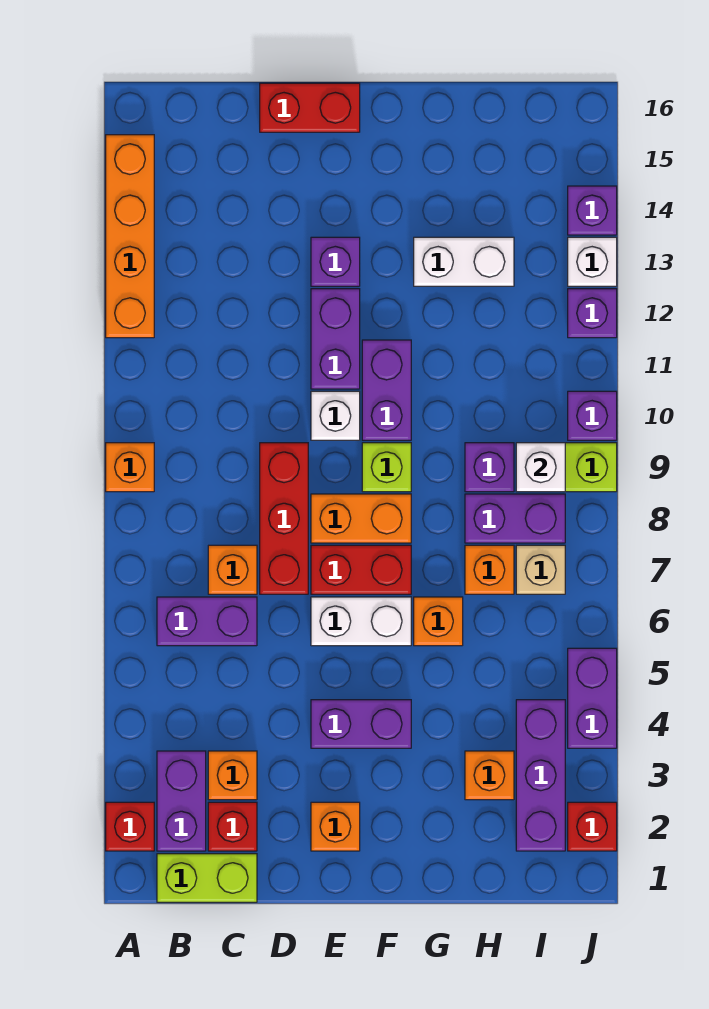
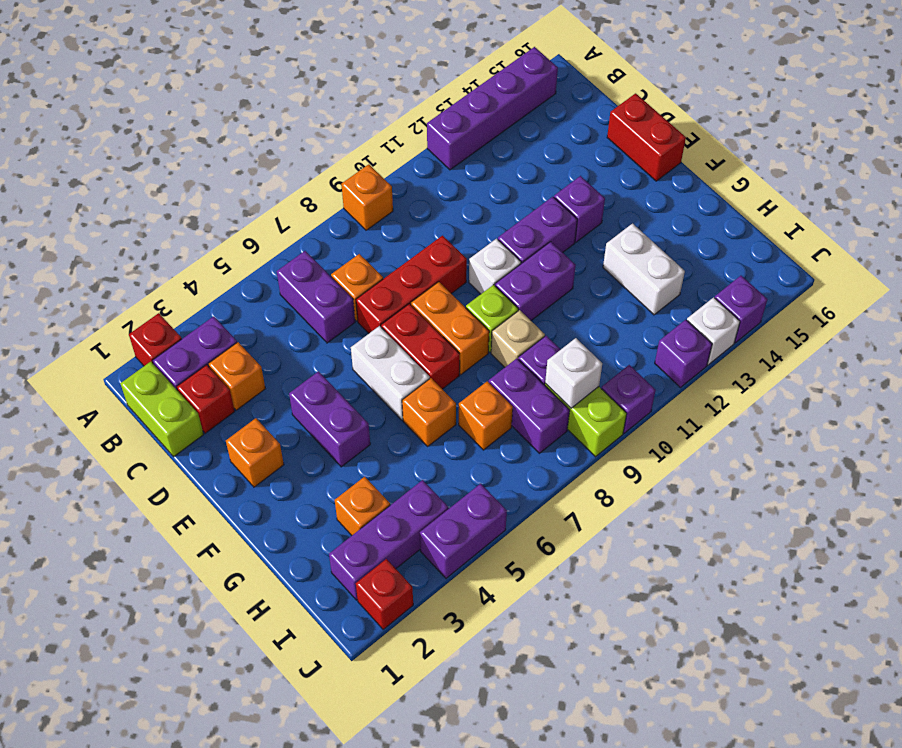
orange brick A12:A15 level 1 -> purple brick A12:A15 level 1
tan brick I7 level 1 -> tan brick G9 level 1

